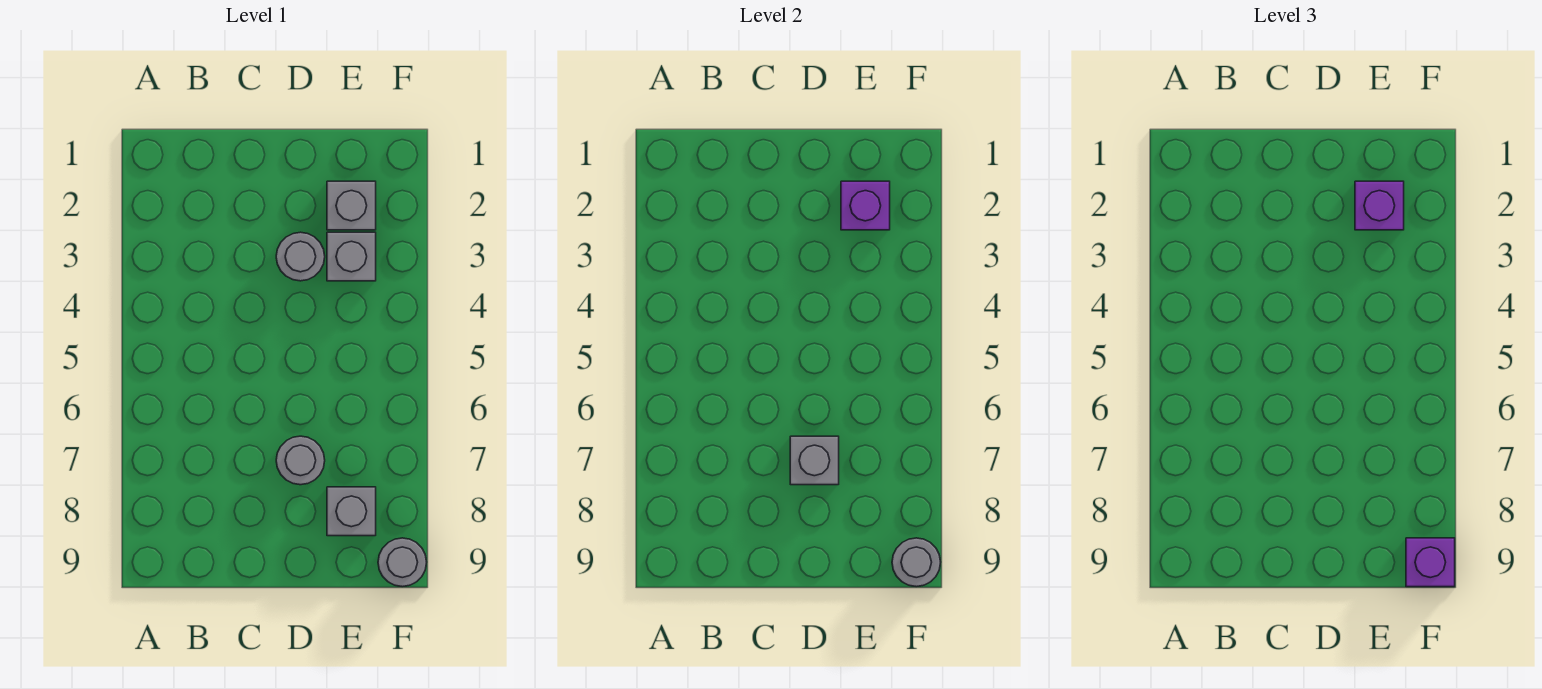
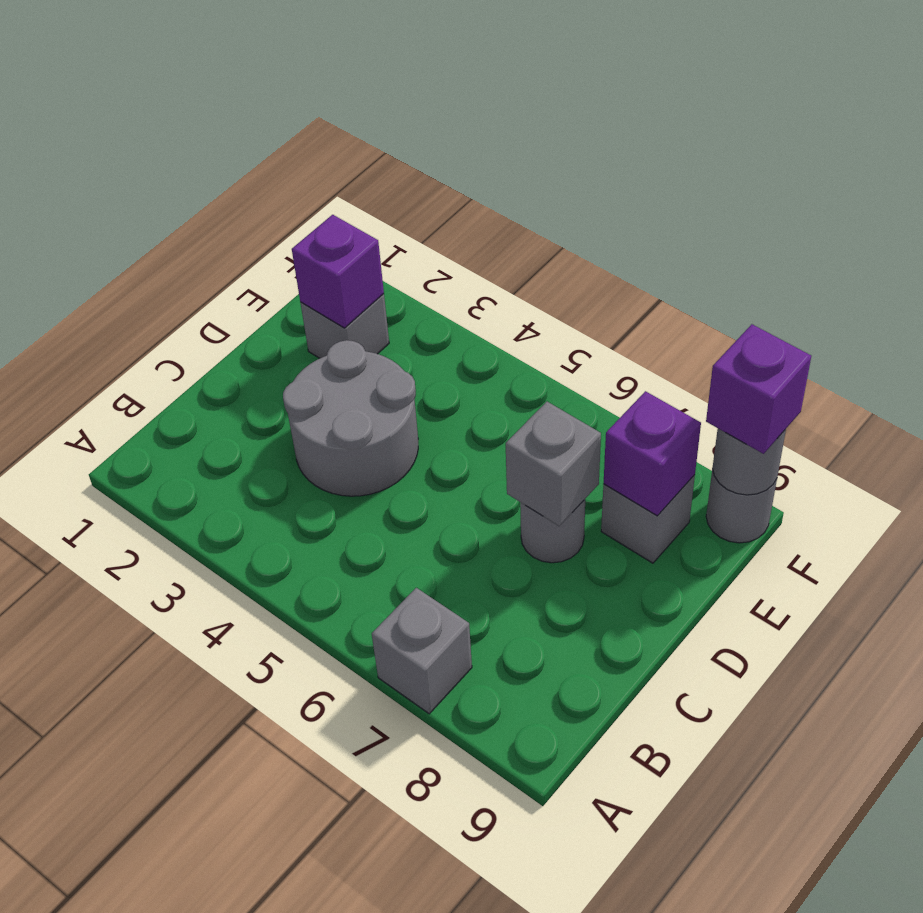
grey round brick D3 level 1 -> grey round brick C3:D4 level 1
purple brick E2 level 3 -> purple brick E8 level 2
grey brick E3 level 1 -> grey brick A7 level 1

